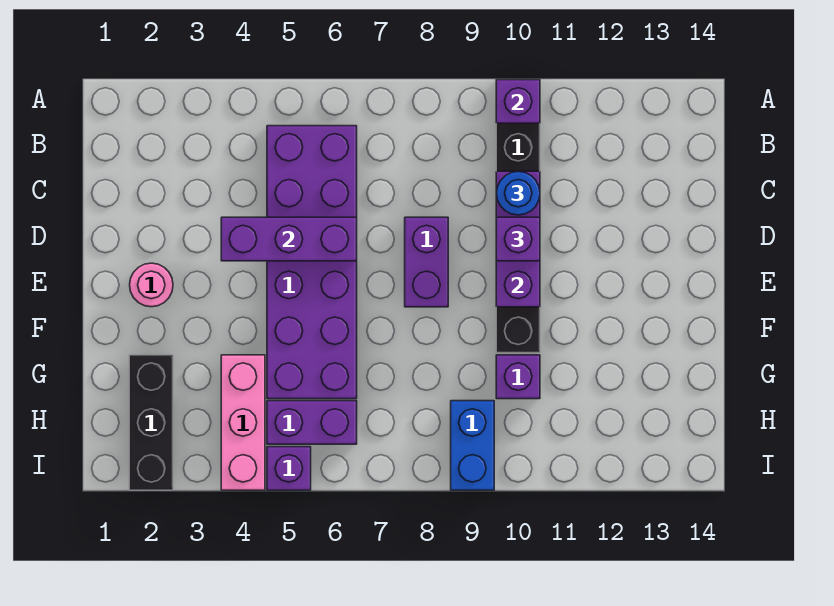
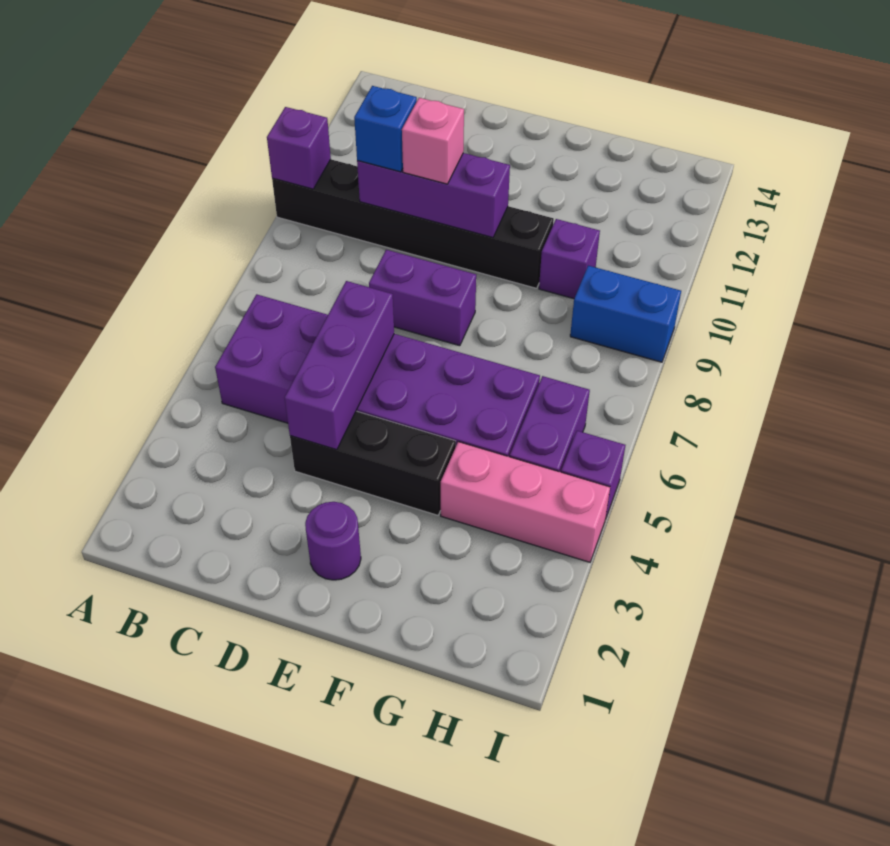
blue round brick C10 level 3 -> blue brick C10 level 3
purple brick D10 level 3 -> pink brick D10 level 3
pink round brick E2 level 1 -> purple round brick E2 level 1
black brick G2:I2 level 1 -> black brick D4:F4 level 1

